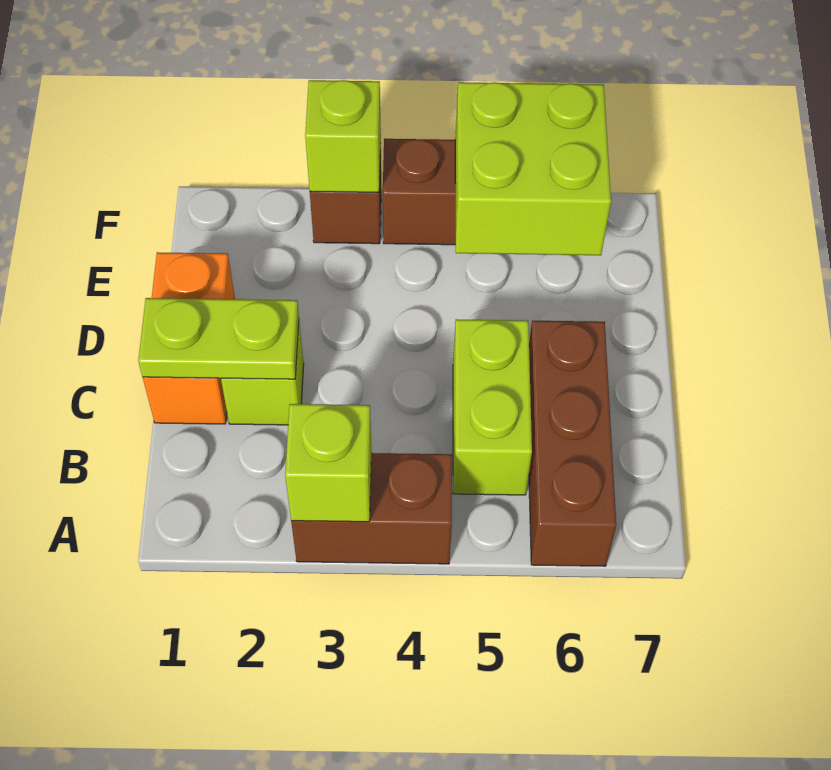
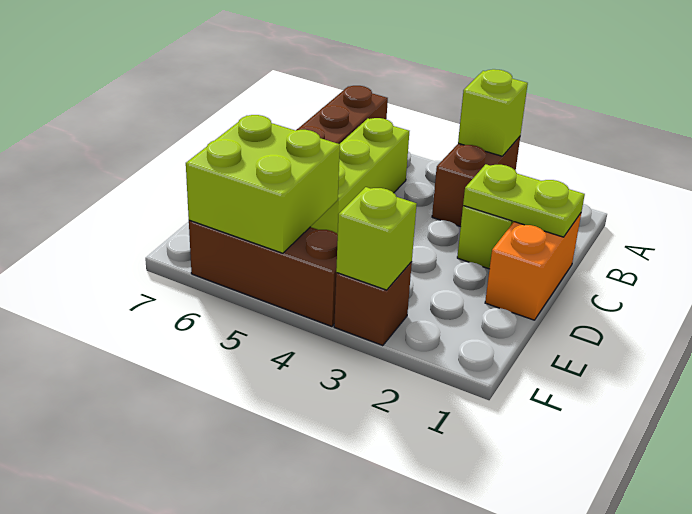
brown brick A3:A4 level 1 -> brown brick A3:B3 level 1
lime brick B5:C5 level 1 -> lime brick B5:D5 level 1

